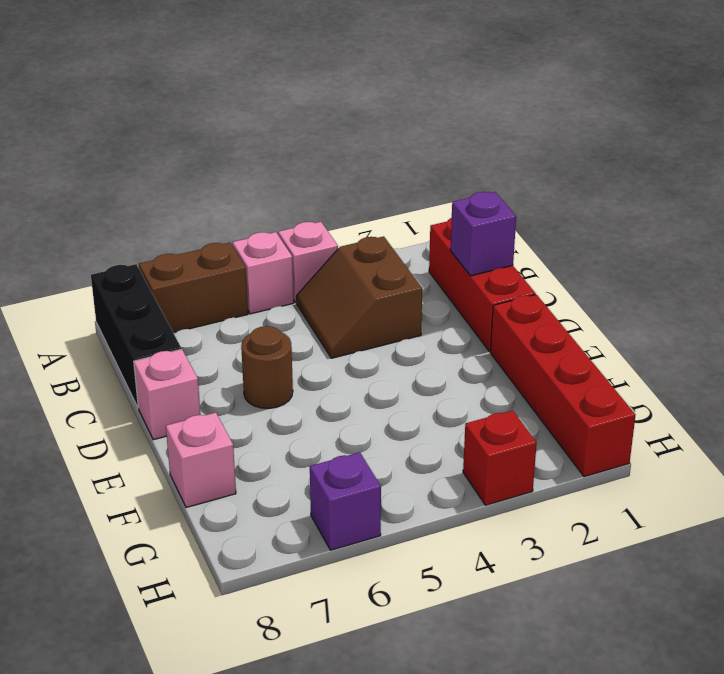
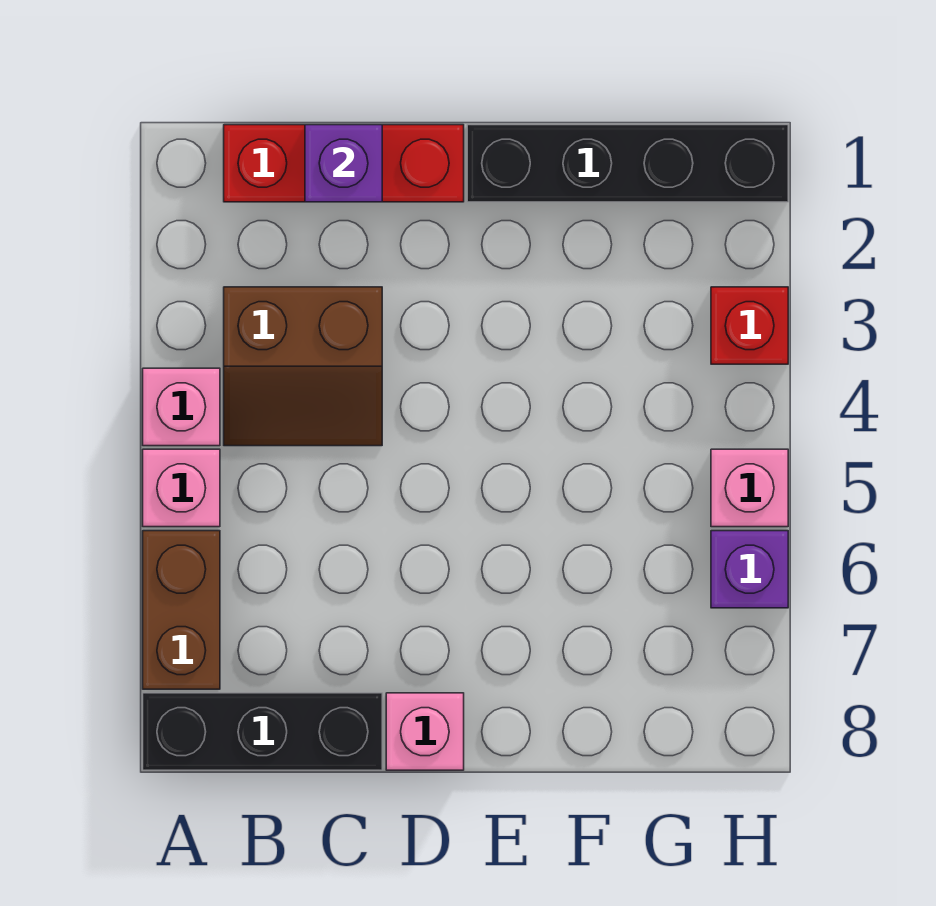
brown round brick D6 level 1 -> none
red brick E1:H1 level 1 -> black brick E1:H1 level 1
pink brick F8 level 1 -> pink brick H5 level 1

